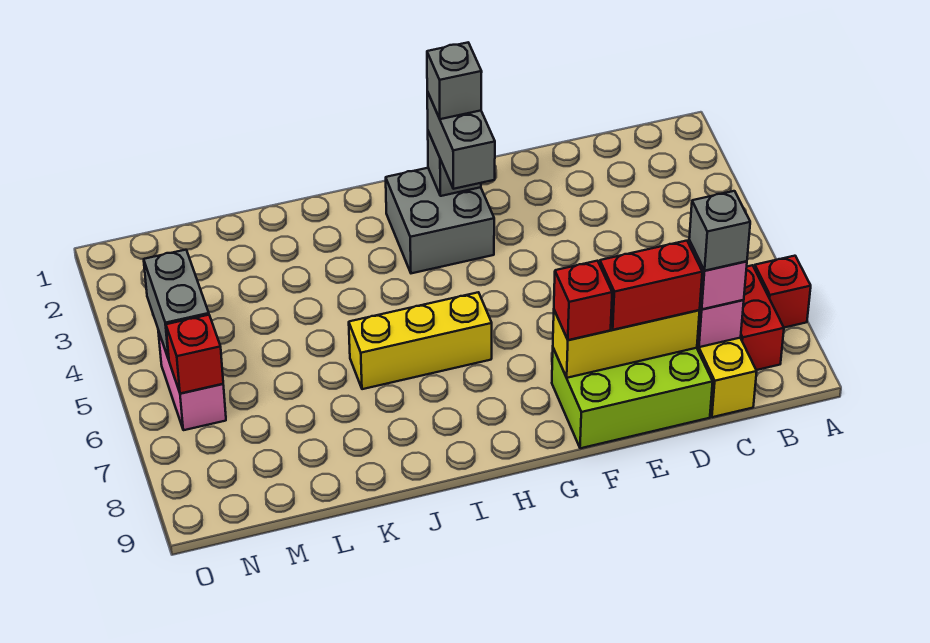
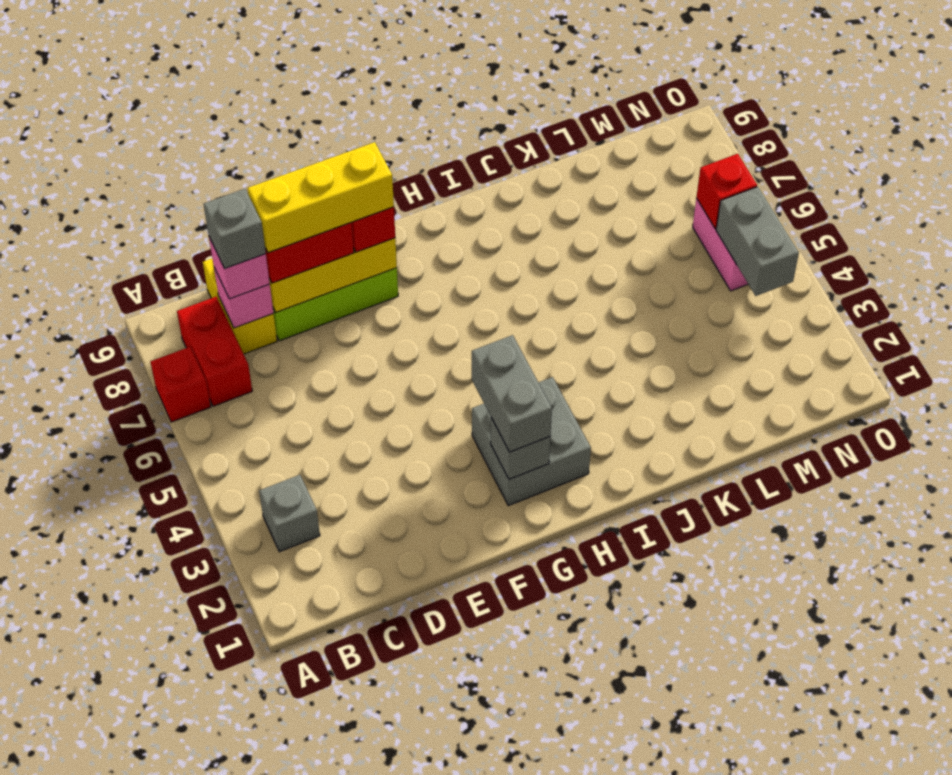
grey brick G2 level 4 -> grey brick B3 level 1
yellow brick H6:J6 level 1 -> yellow brick D8:F8 level 4

